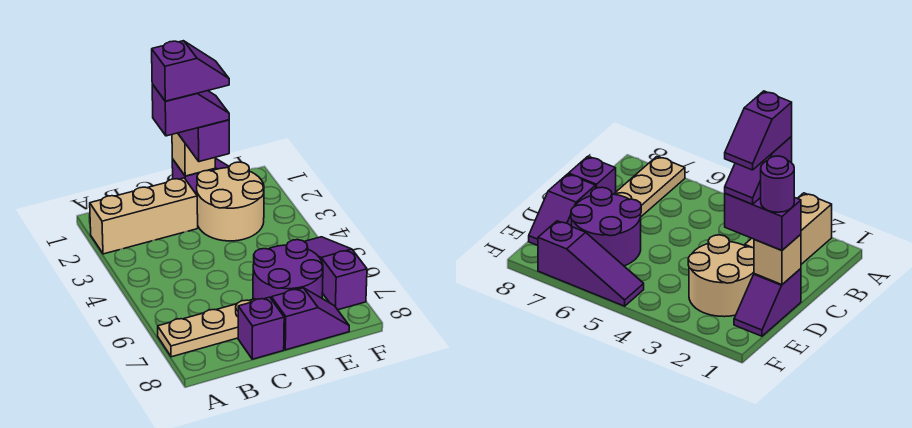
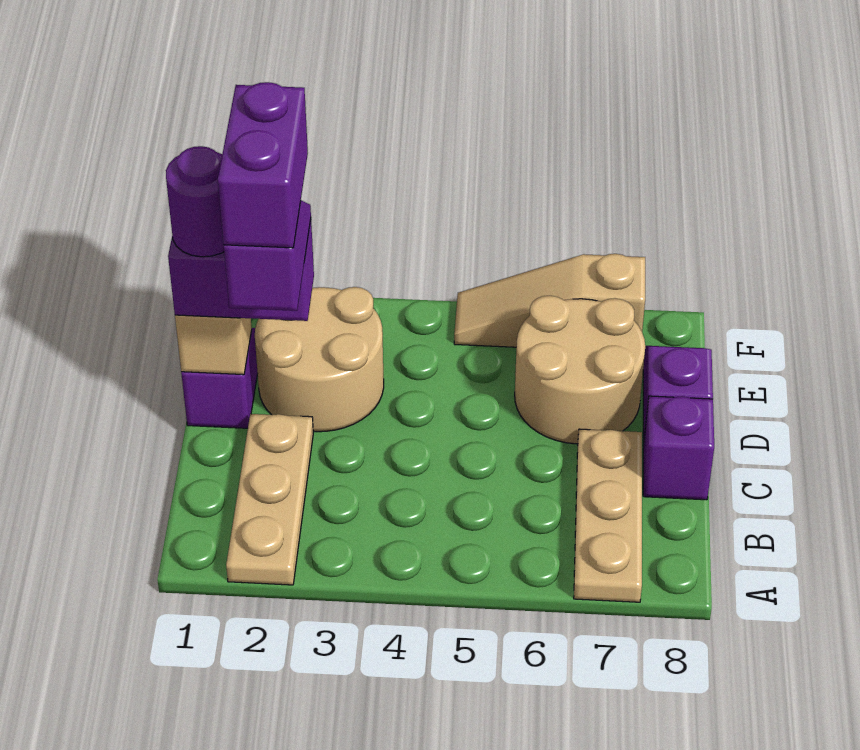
tan brick A2:C2 level 1 -> tan plate A2:C2 level 1
purple slope C2:D2 level 5 top C -> purple brick C2:D2 level 5
purple round brick D6:E7 level 1 -> tan round brick D6:E7 level 1
purple slope F5:F7 level 1 top 7 -> tan slope F5:F7 level 1 top 7

